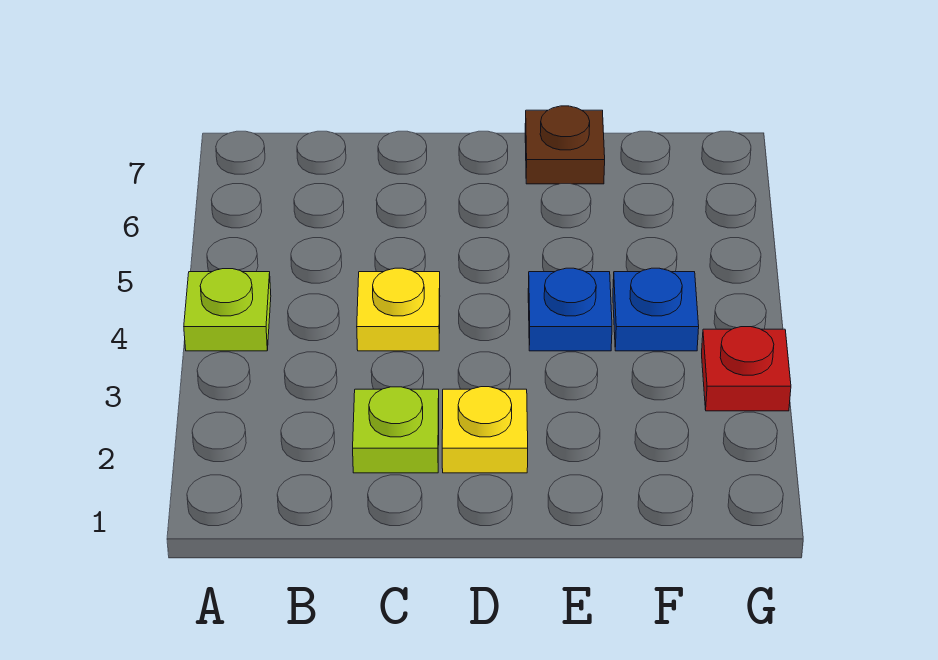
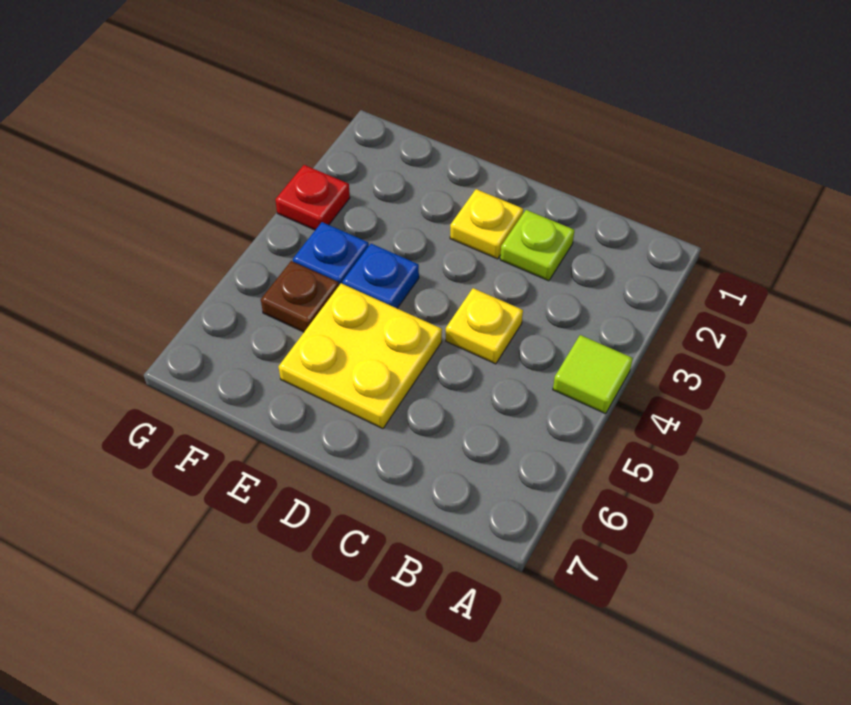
lime plate A4 level 1 -> lime tile A4 level 1
none -> yellow plate D5:E6 level 1
brown plate E7 level 1 -> brown plate F5 level 1

